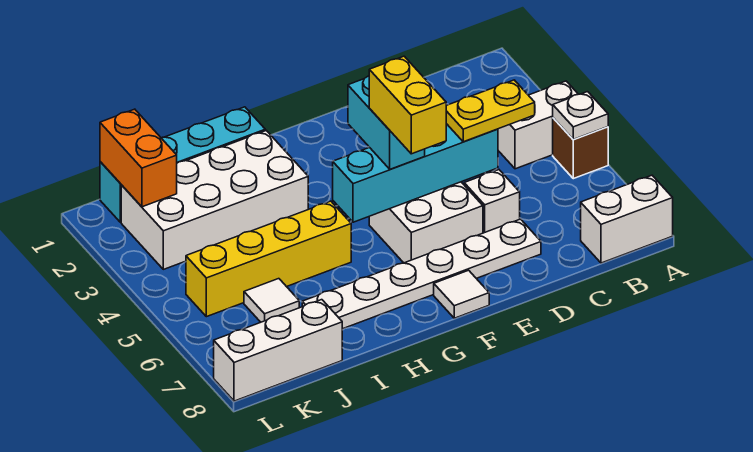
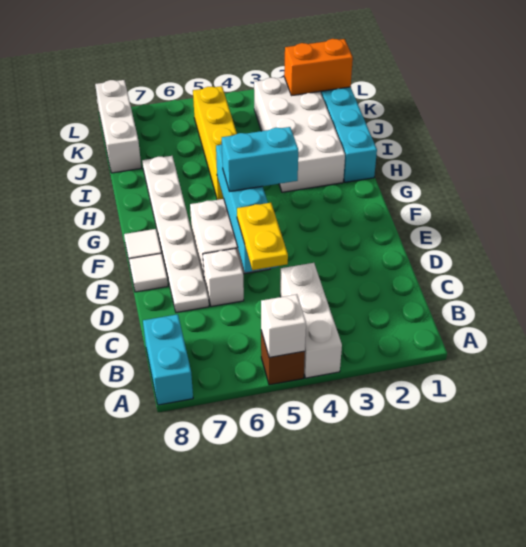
white brick A4:B4 level 1 -> white brick A4:C4 level 1
white plate A5 level 2 -> white brick A5 level 2
white brick A8:B8 level 1 -> cyan brick A8:B8 level 1
yellow brick F5:F6 level 4 -> none
white tile J6 level 1 -> white tile E8 level 1

